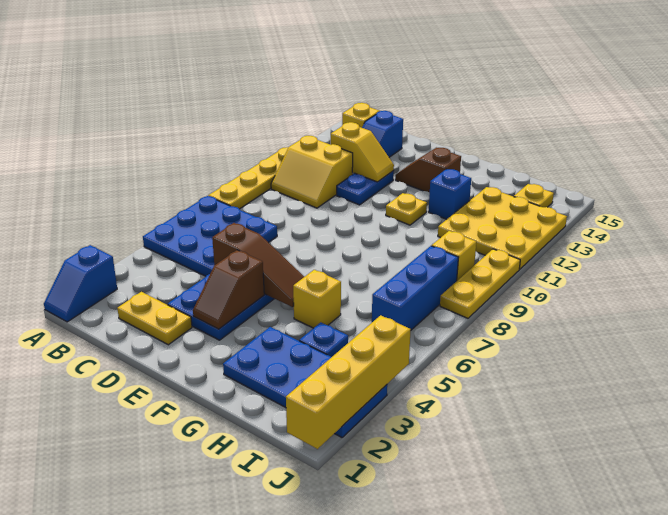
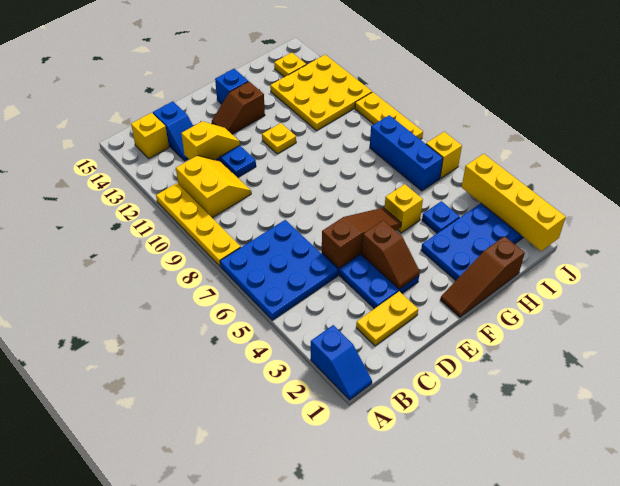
yellow slope B10:C11 level 1 top 11 -> yellow slope B10:C11 level 1 top B
none -> brown slope F1:H1 level 1 top H
blue brick G12 level 1 -> blue brick F14 level 1
yellow brick I9 level 1 -> yellow brick J6 level 1

